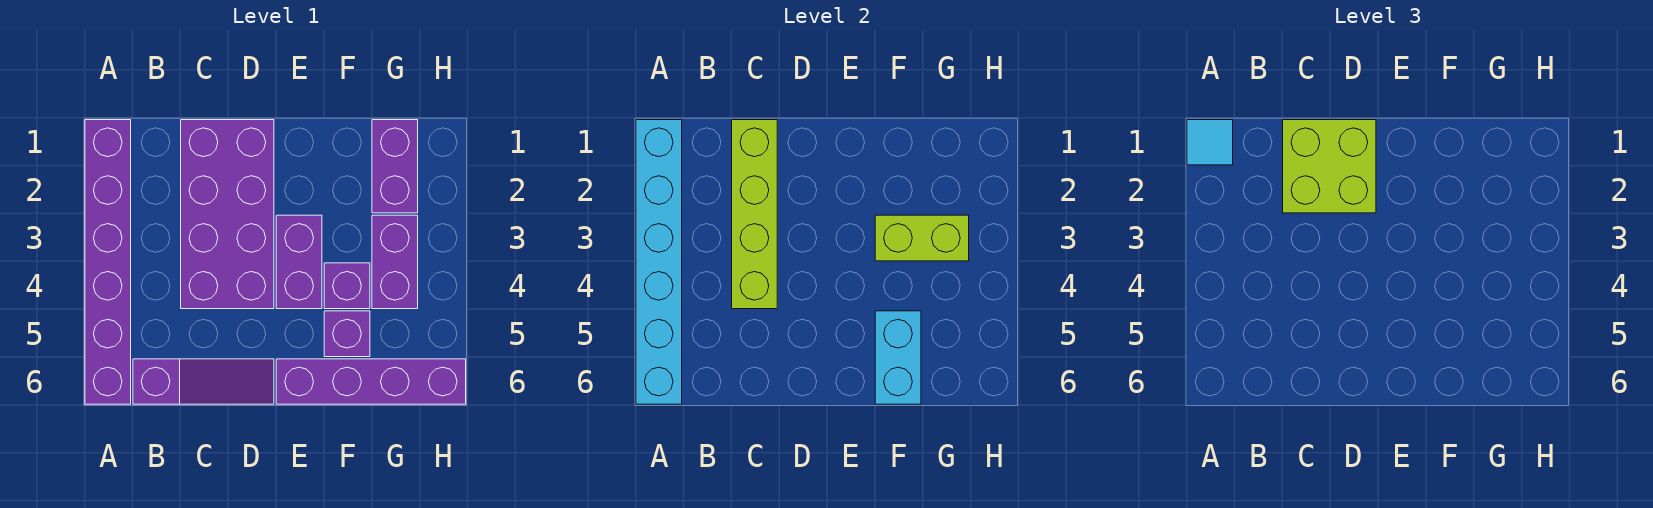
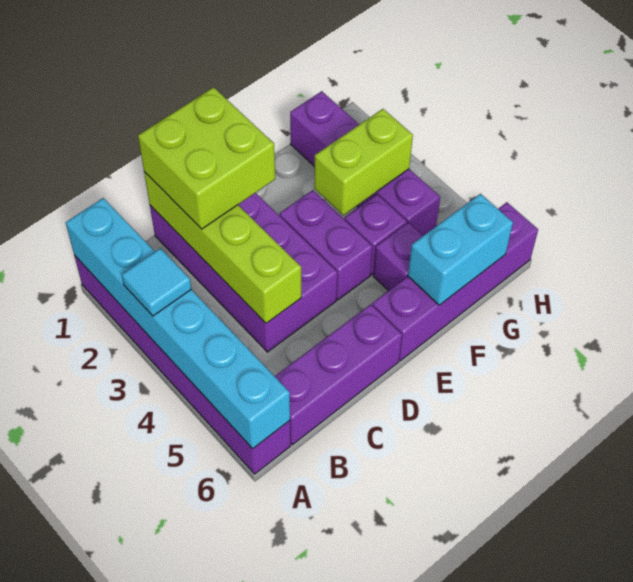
cyan tile A1 level 3 -> cyan tile A3 level 3
purple slope B6:D6 level 1 top B -> purple brick B6:D6 level 1
cyan brick F5:F6 level 2 -> cyan brick F6:G6 level 2

